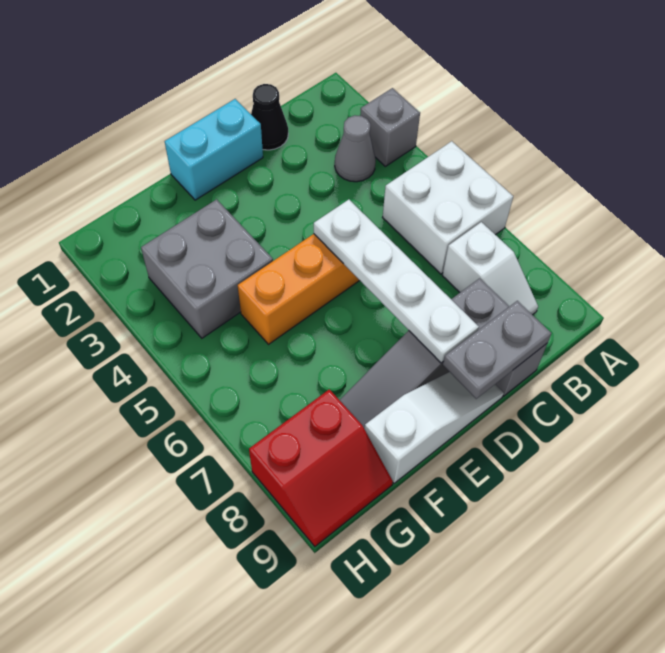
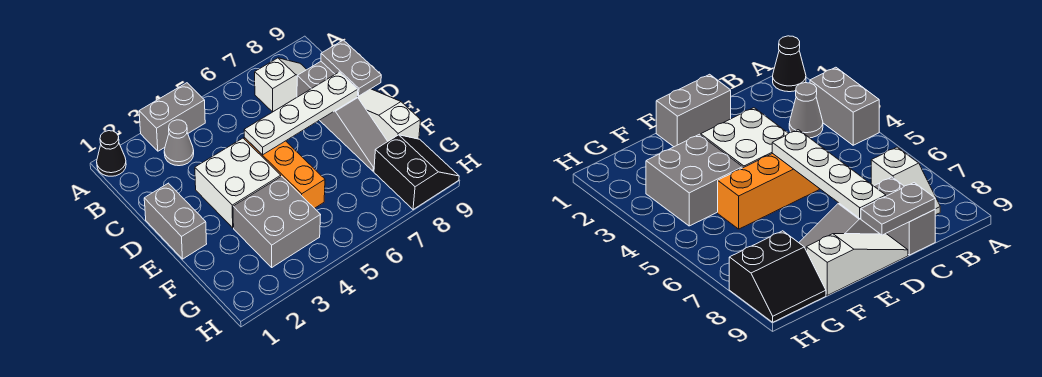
grey brick A3 level 1 -> grey brick A3:A4 level 1
white brick A5:B6 level 1 -> white brick D3:E4 level 1
black cone C1 level 1 -> black cone A1 level 1
cyan brick D1:E1 level 1 -> grey brick D1:E1 level 1
red slope G8:H9 level 1 top 8 -> black slope G8:H9 level 1 top 8

